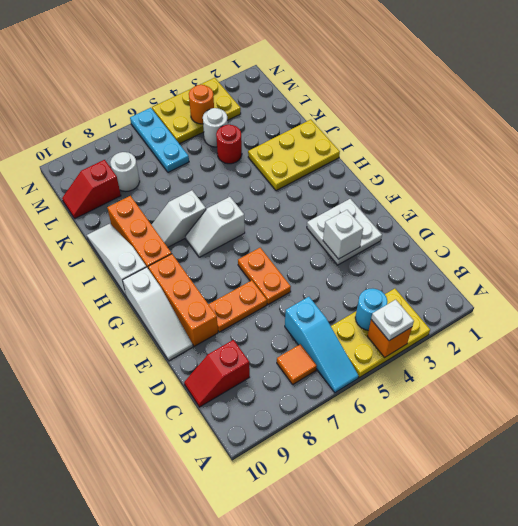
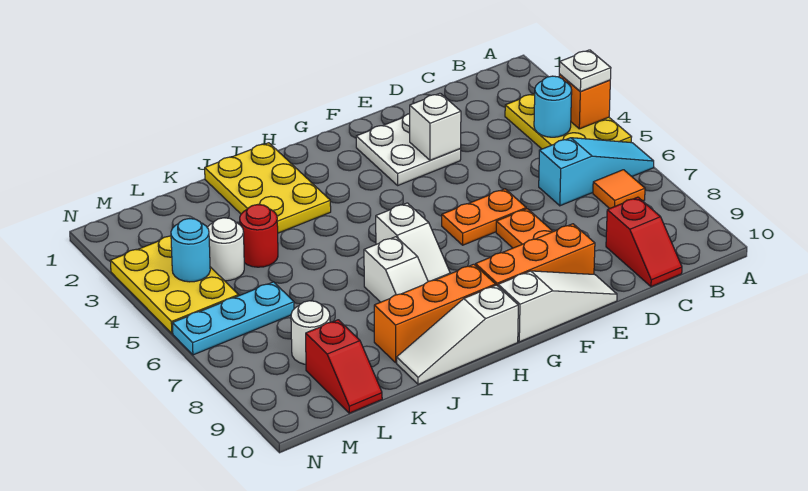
orange round brick M4 level 2 -> cyan round brick M4 level 2

